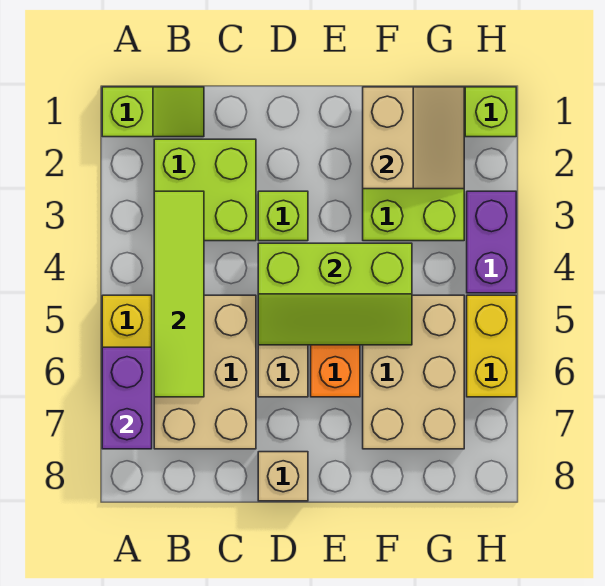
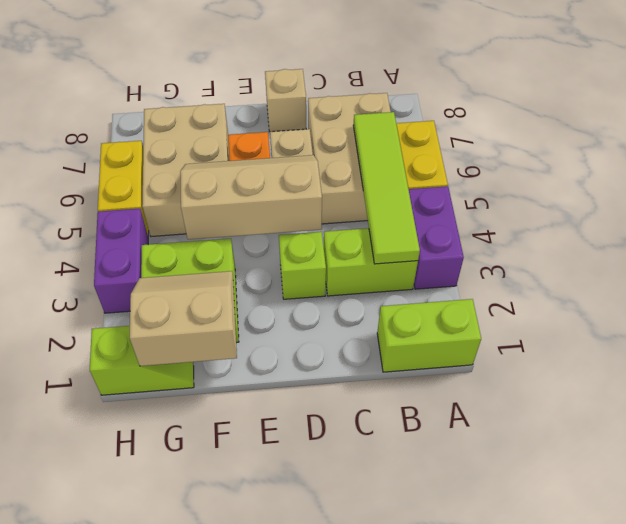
lime slope A1:B1 level 1 top A -> lime brick A1:B1 level 1
purple brick A6:A7 level 2 -> purple brick A3:A4 level 1
lime brick B2:C3 level 1 -> lime brick B3:C3 level 1
lime slope D4:F5 level 2 top 4 -> tan slope D4:F5 level 2 top 4
tan slope F1:G2 level 2 top F -> tan slope F1:G2 level 2 top 1

